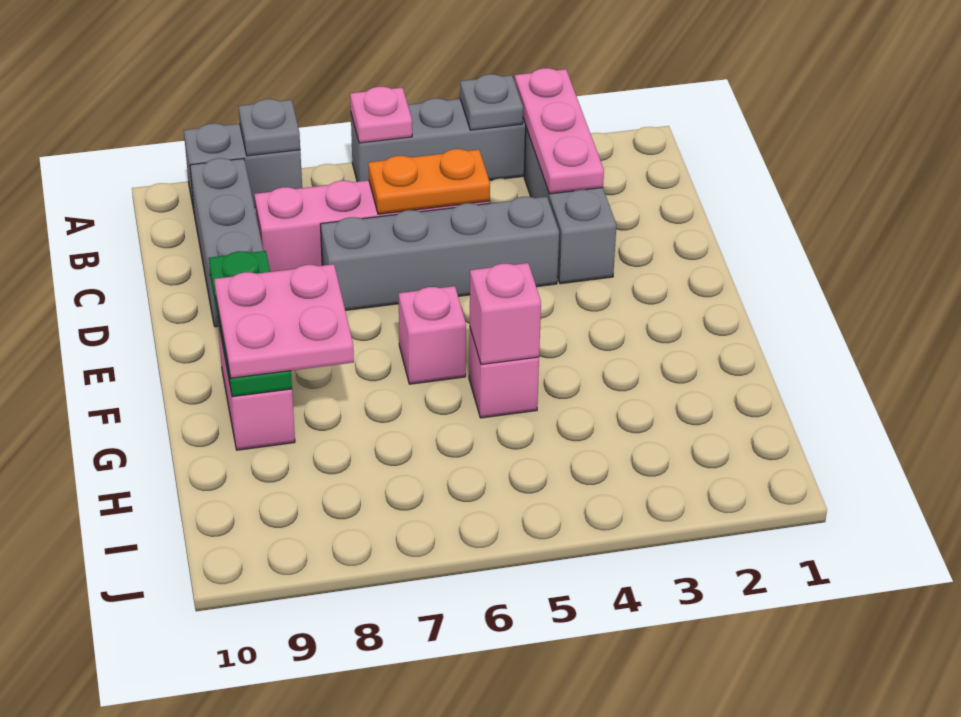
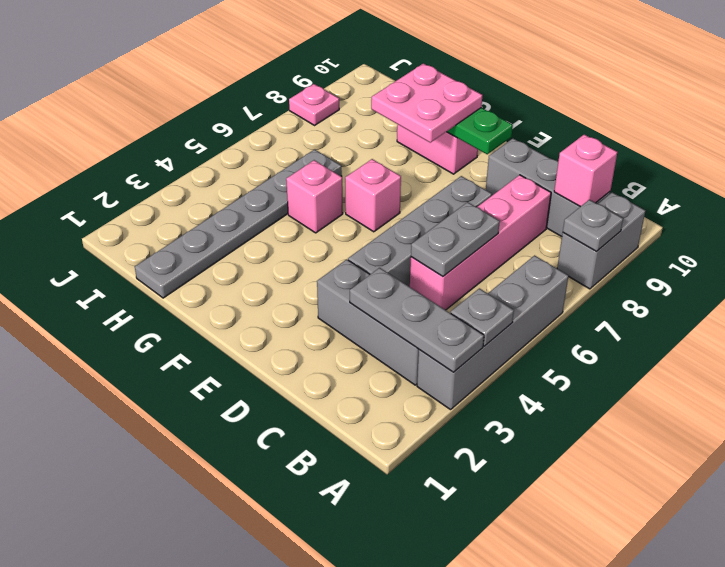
pink plate A3:C3 level 2 -> grey plate A3:C3 level 2
pink plate A6 level 2 -> pink plate J8 level 1
orange plate C5:C6 level 2 -> grey plate C5:C6 level 2
pink brick G5 level 2 -> pink brick B9 level 2
none -> grey plate H1:H6 level 1

